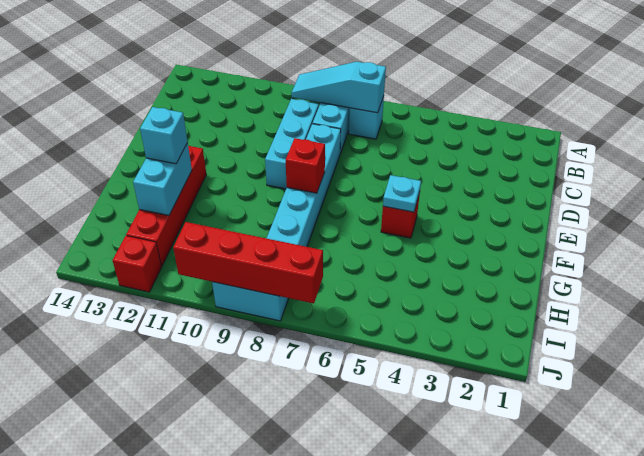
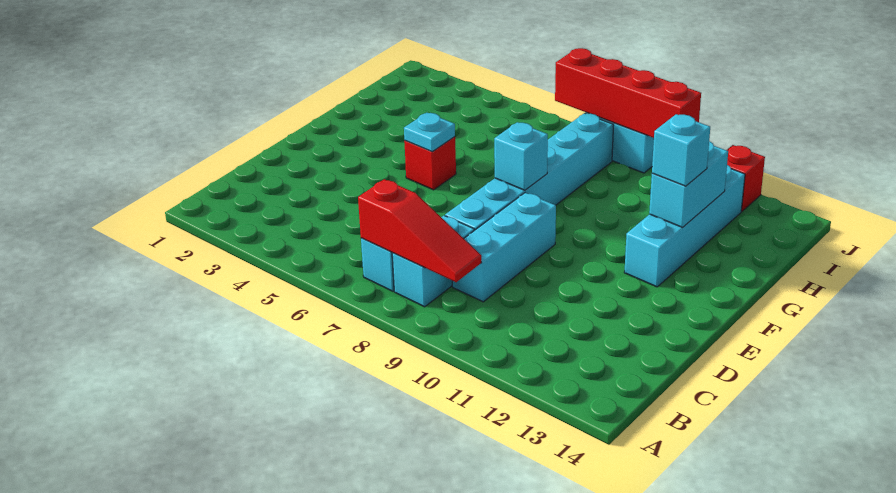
cyan slope B7:B9 level 2 top 7 -> red slope B7:B9 level 2 top 7
red brick F8 level 2 -> cyan brick F8 level 2
red brick F12:I12 level 1 -> cyan brick F12:I12 level 1

